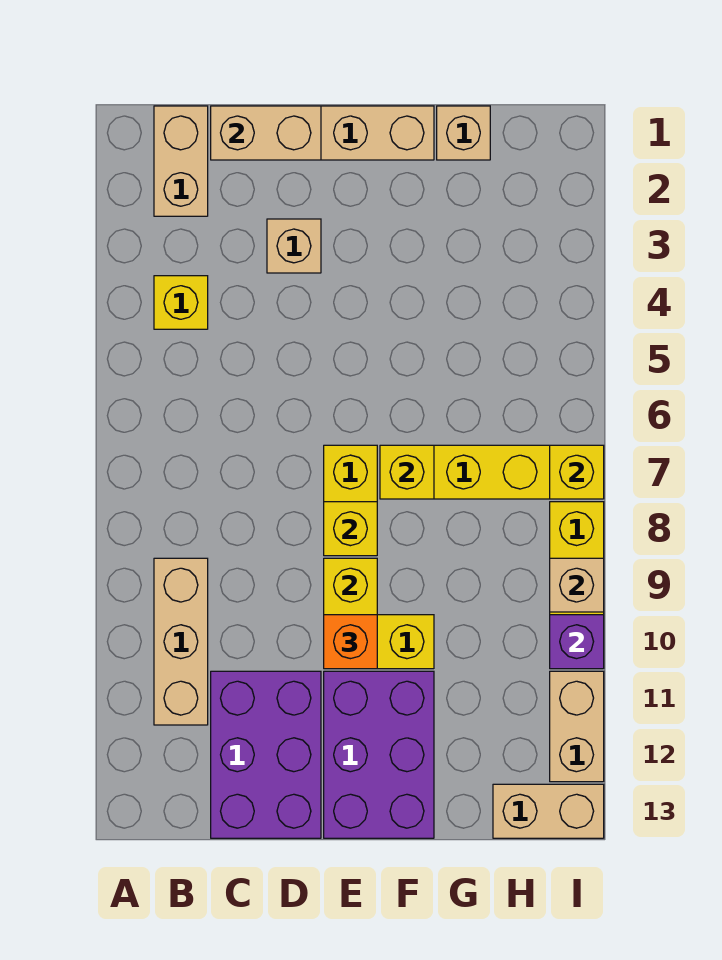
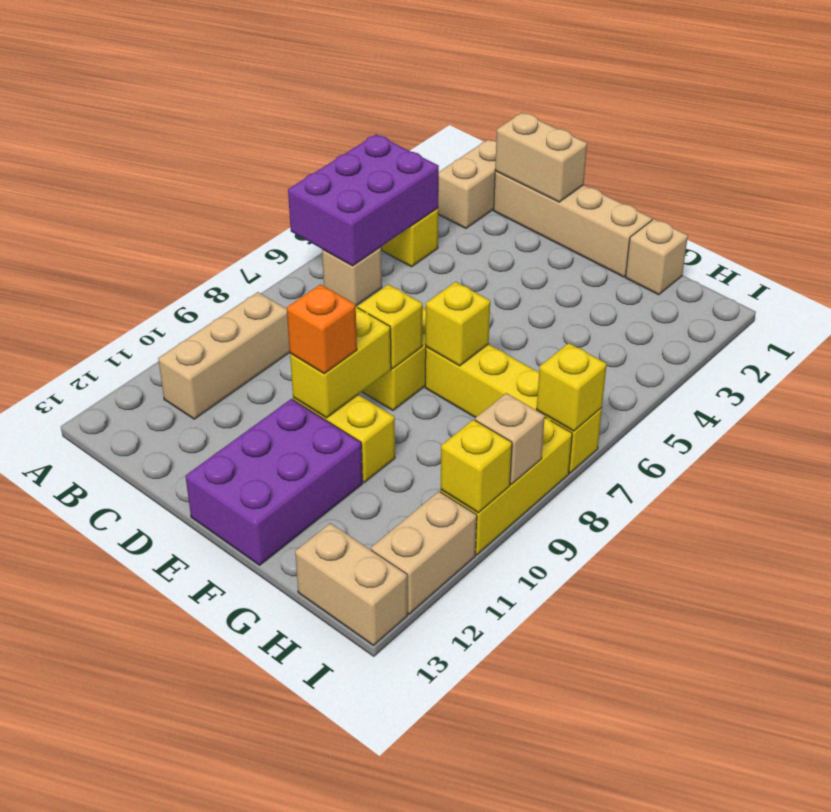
purple brick C11:D13 level 1 -> purple brick A4:B6 level 2
tan brick D3 level 1 -> tan brick B6 level 1
purple brick I10 level 2 -> yellow brick I10 level 2

